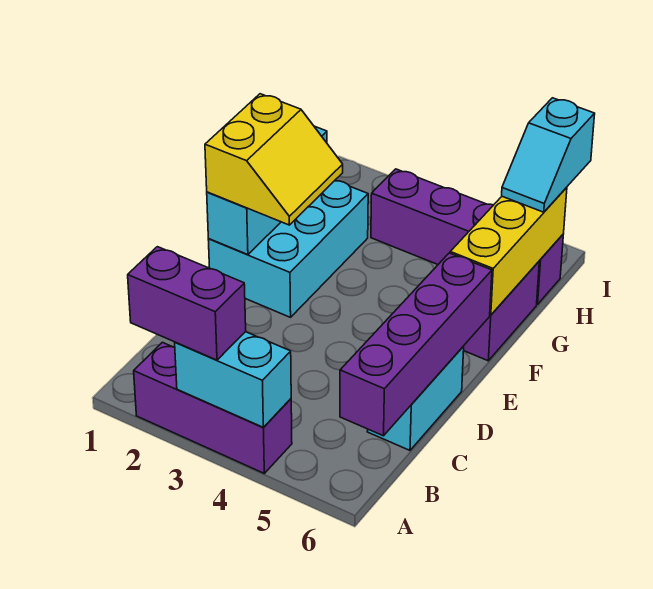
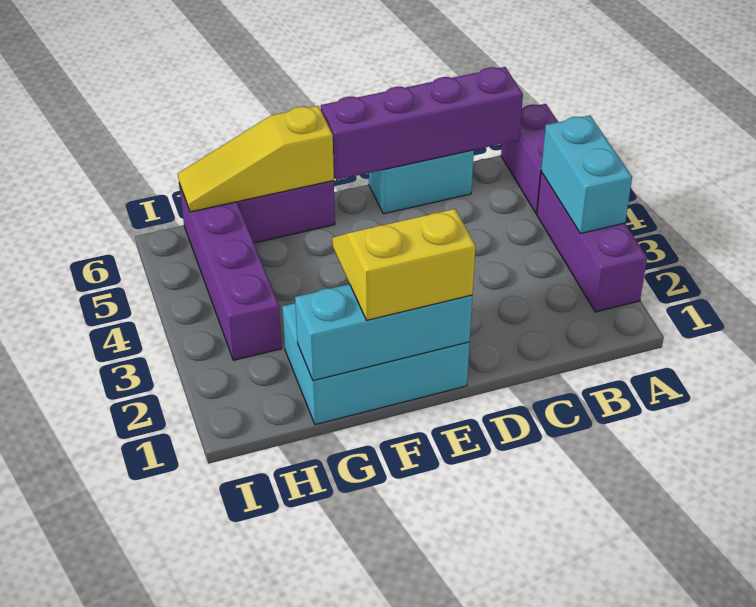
purple brick A2:A3 level 3 -> purple brick A5:A6 level 1
yellow brick F6:H6 level 2 -> yellow slope F6:H6 level 2 top F
cyan slope H6:I6 level 3 top I -> none

